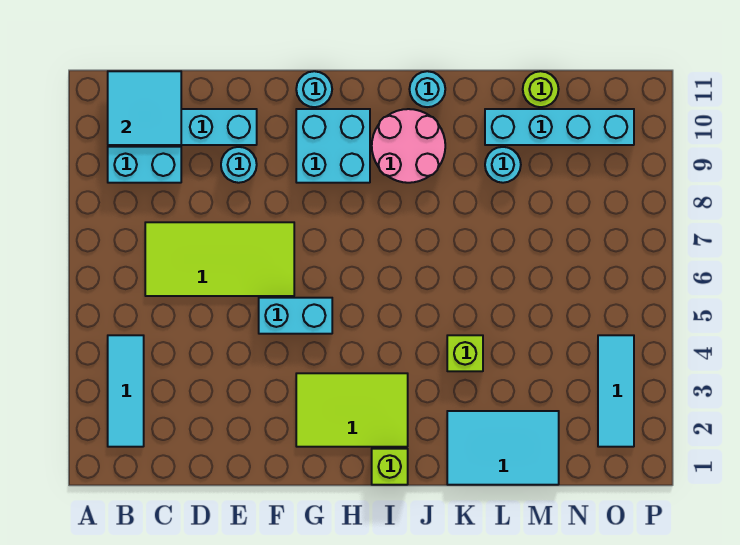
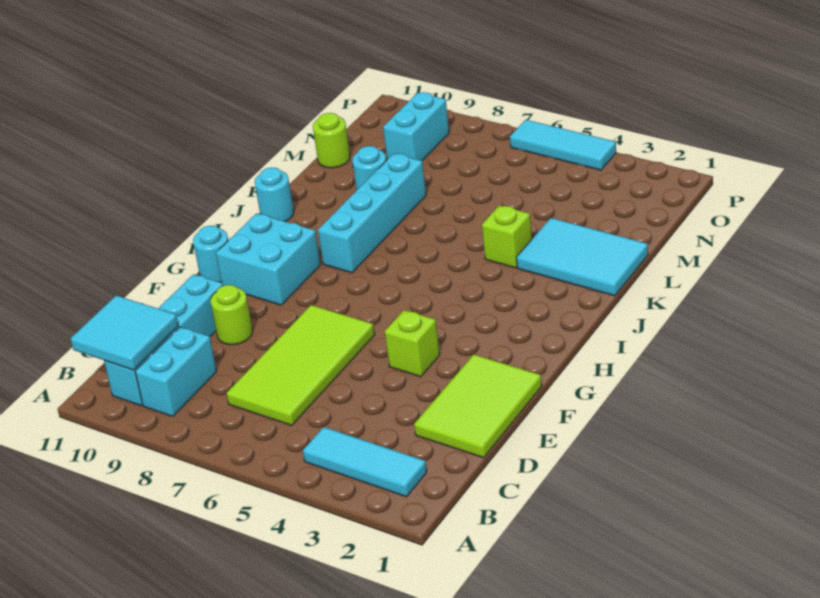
cyan round brick E9 level 1 -> lime round brick E9 level 1
cyan brick F5:G5 level 1 -> cyan brick N9:O9 level 1
lime tile G2:I3 level 1 -> lime tile D1:F2 level 1
lime brick I1 level 1 -> lime brick F4 level 1
pink round brick I9:J10 level 1 -> none
cyan tile K1:M2 level 1 -> cyan tile K1:L3 level 1
cyan brick L10:O10 level 1 -> cyan brick I8:L8 level 1
cyan tile O2:O4 level 1 -> cyan tile P4:P6 level 1

